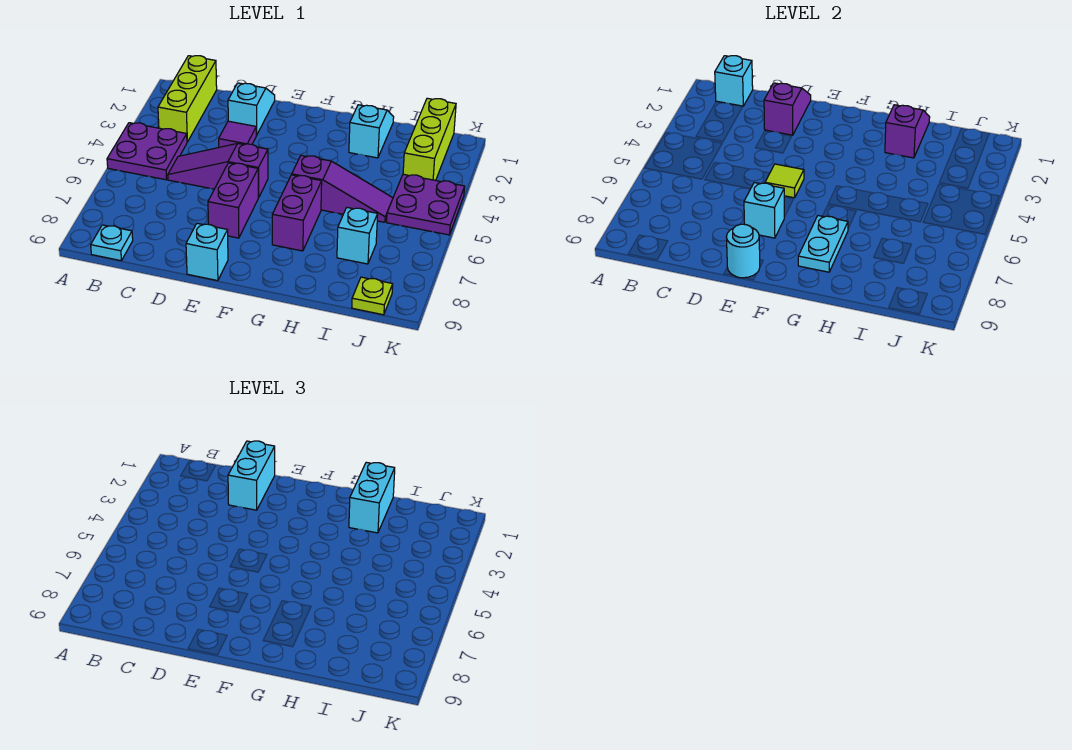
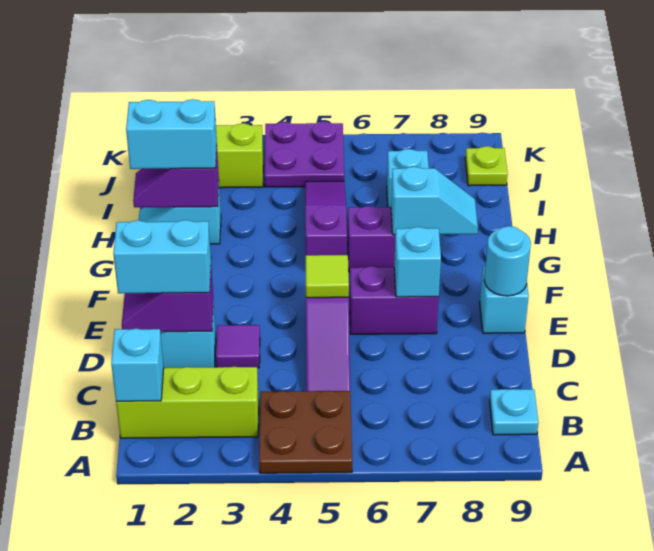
purple plate A4:B5 level 1 -> brown plate A4:B5 level 1
cyan plate G7:G8 level 2 -> cyan slope G7:G8 level 2 top 7

